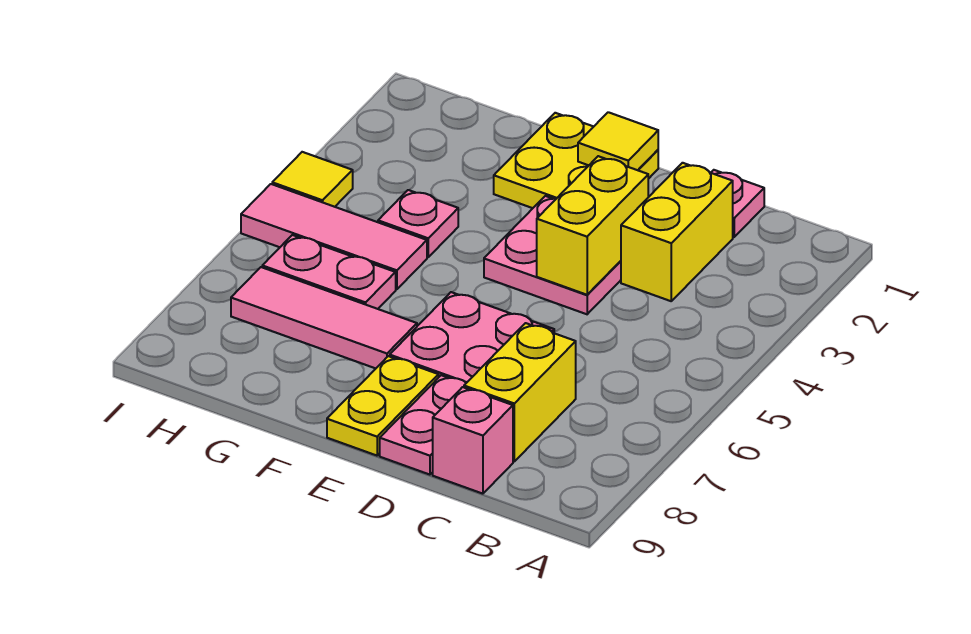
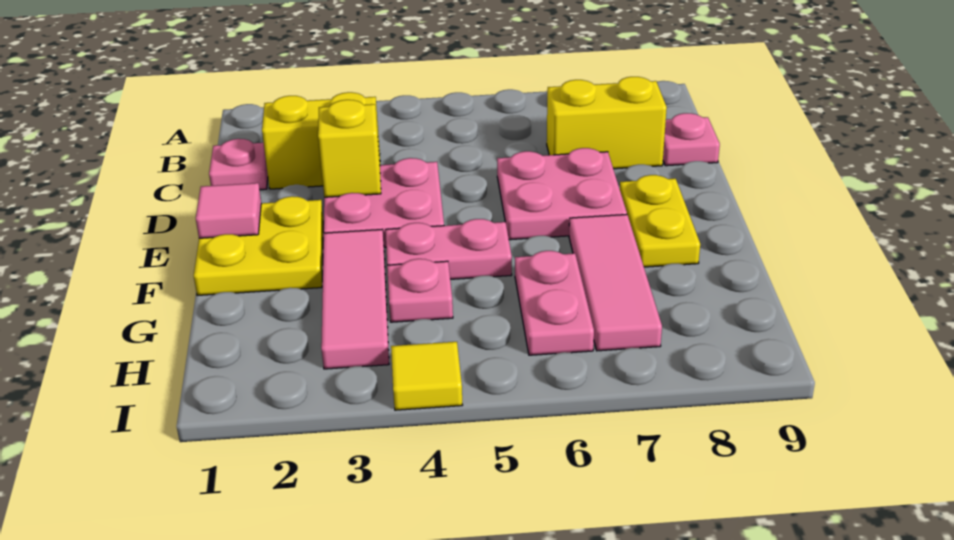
pink brick C9 level 1 -> pink plate C9 level 1
yellow brick D3:D4 level 2 -> yellow brick D3 level 2
pink plate D8:D9 level 1 -> pink plate F4:F5 level 1
yellow tile E1 level 2 -> pink tile E1 level 2
yellow plate E8:E9 level 1 -> yellow plate E8:F8 level 1
pink tile G5:I5 level 1 -> pink tile F3:H3 level 1

